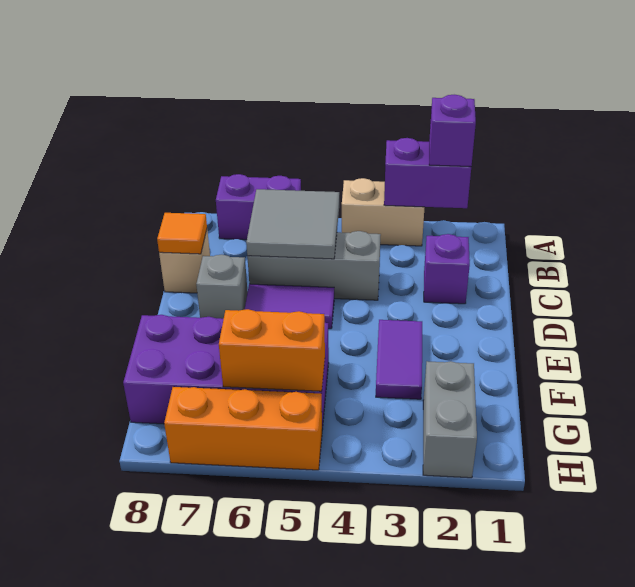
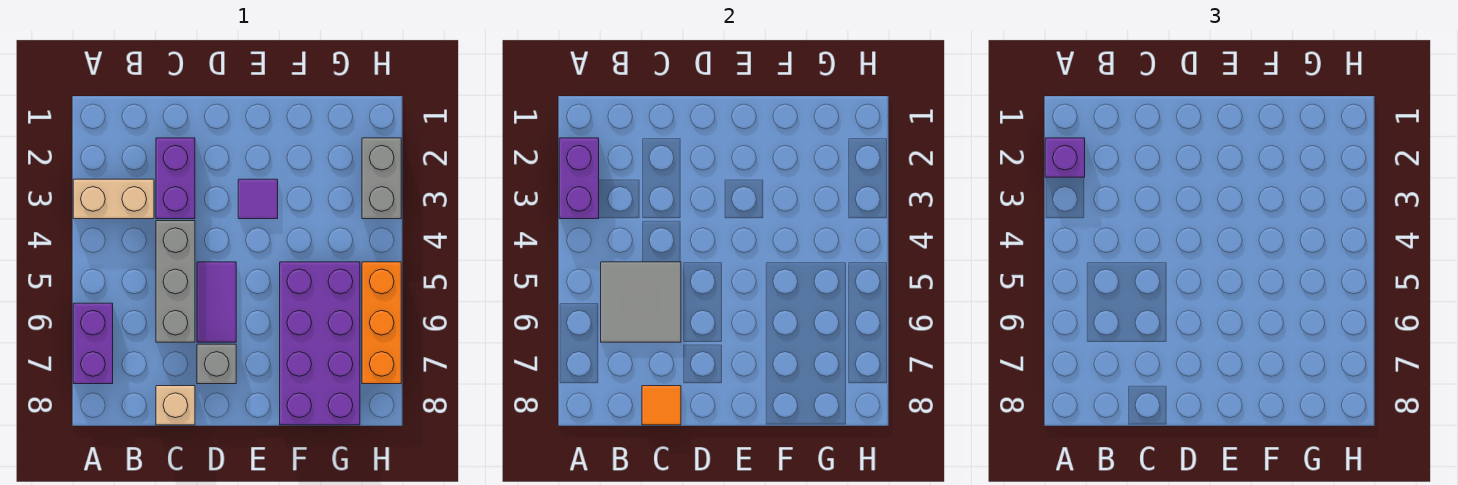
tan brick A3:A4 level 1 -> tan brick A3:B3 level 1
purple brick C2 level 1 -> purple brick C2:C3 level 1
purple tile E3:F3 level 1 -> purple tile E3 level 1
grey brick G2:H2 level 1 -> grey brick H2:H3 level 1
orange brick G5:G6 level 2 -> none

